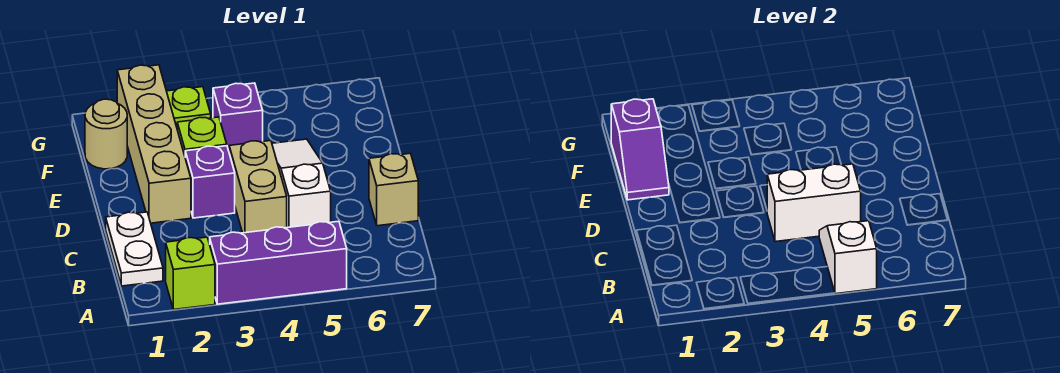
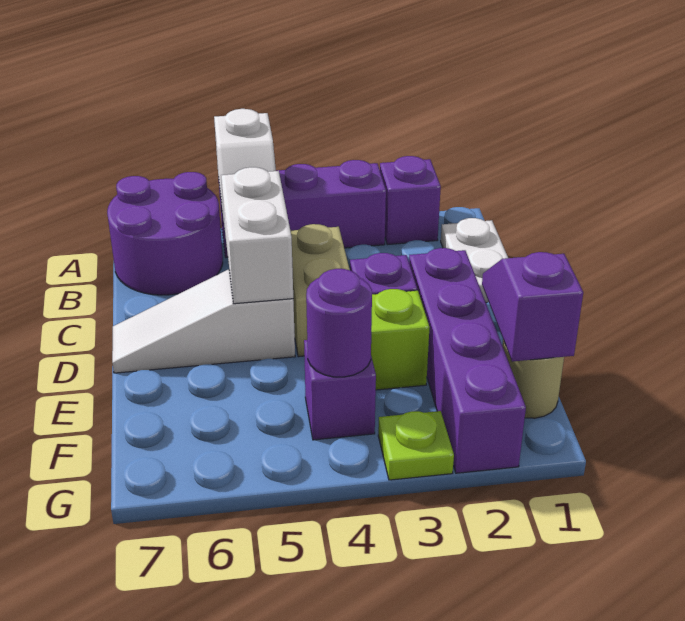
lime brick A2 level 1 -> purple brick A2 level 1
none -> purple round brick A6:B7 level 1
white brick C4:C5 level 2 -> white brick C5:D5 level 2
white slope C5:E5 level 1 top C -> white slope D5:D7 level 1 top 5
tan brick C7 level 1 -> none
tan brick D2:G2 level 1 -> purple brick D2:G2 level 1
none -> purple round brick F4 level 2

